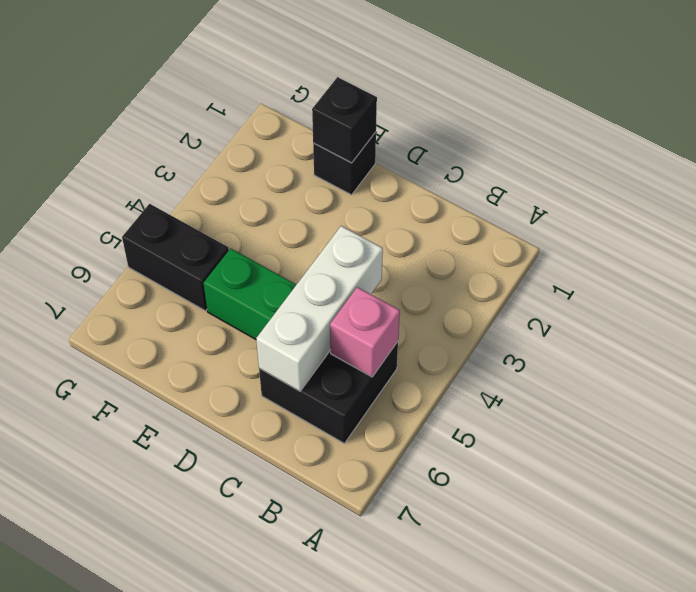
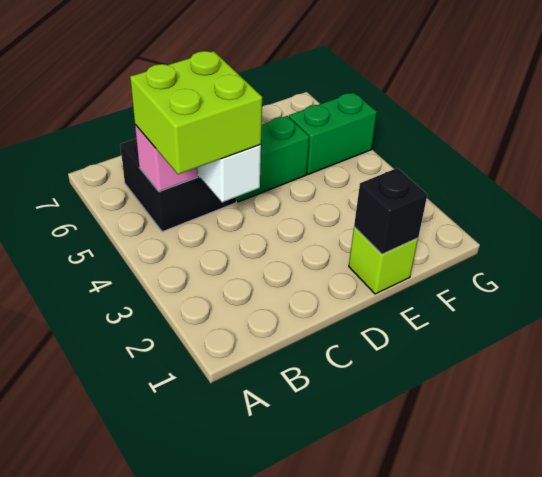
none -> lime brick B4:C5 level 3
black brick E1 level 1 -> lime brick E1 level 1
black brick F5:G5 level 1 -> green brick F5:G5 level 1

